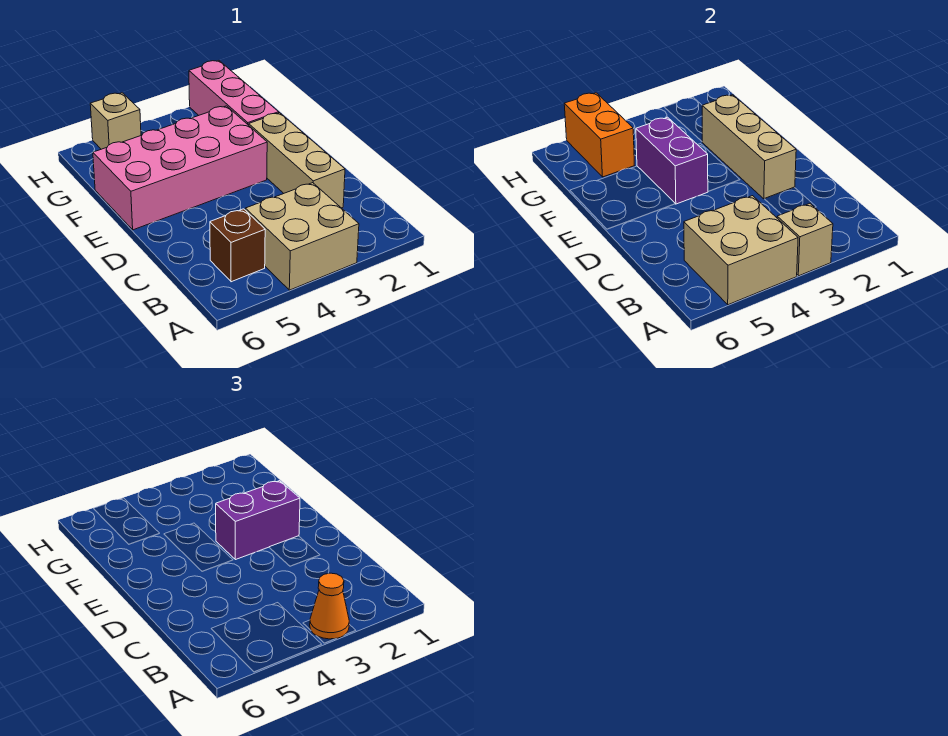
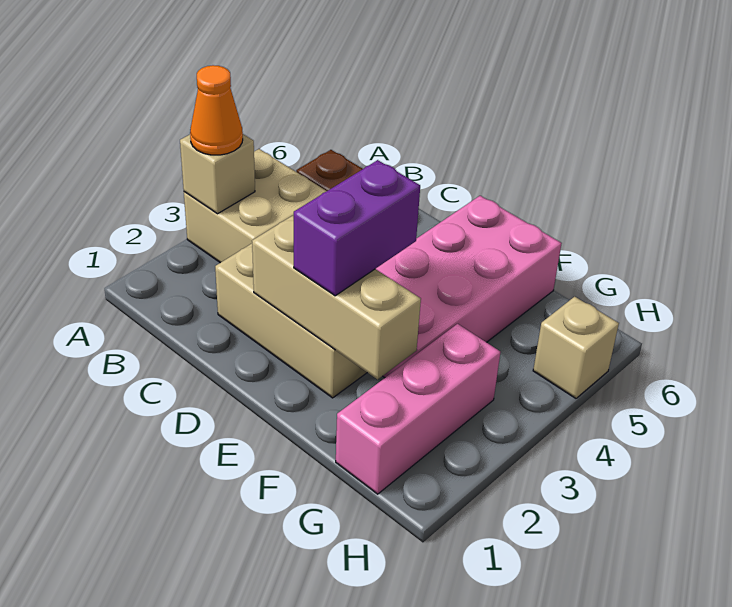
tan brick A4:B5 level 2 -> none
purple brick E4:F4 level 2 -> none
pink brick F2:H2 level 1 -> pink brick G1:G3 level 1
orange brick G5:H5 level 2 -> none

